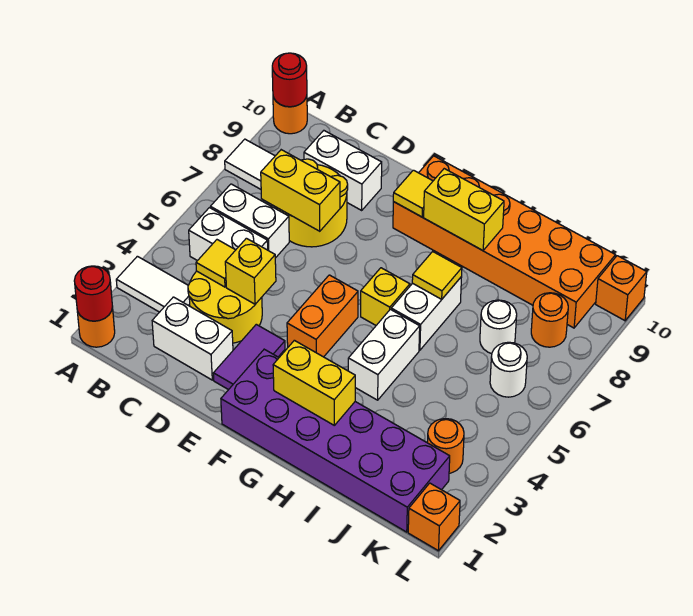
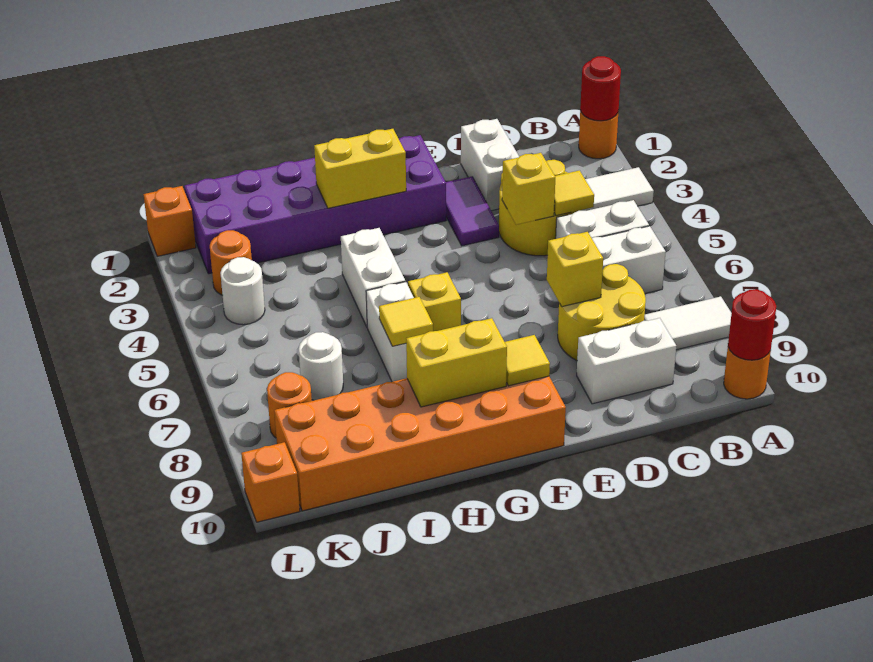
white brick C2:D2 level 1 -> white brick D1:D2 level 1
yellow brick C7:D7 level 2 -> yellow brick D7 level 2
orange brick F4:F5 level 1 -> none
white round brick K6 level 1 -> white round brick K4 level 1

